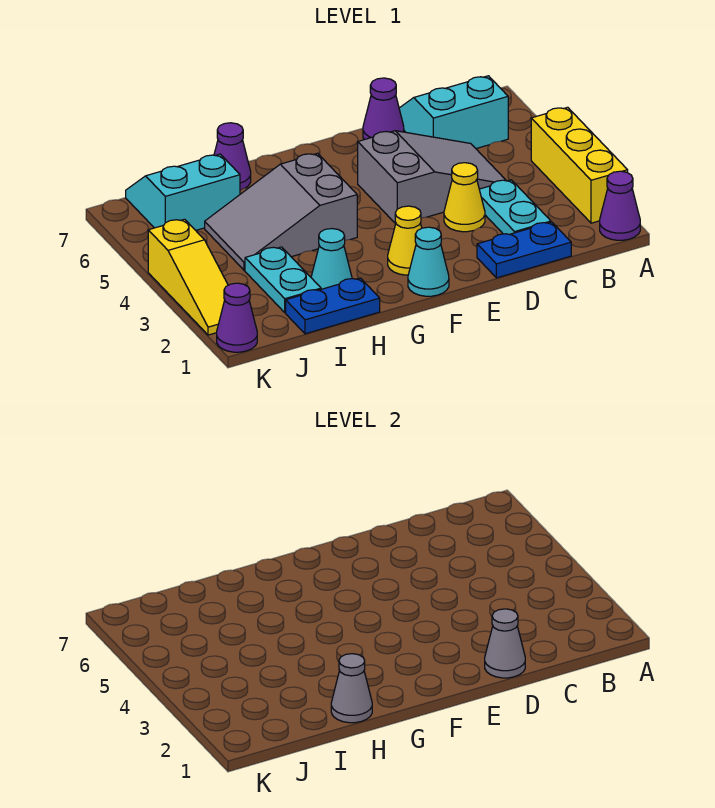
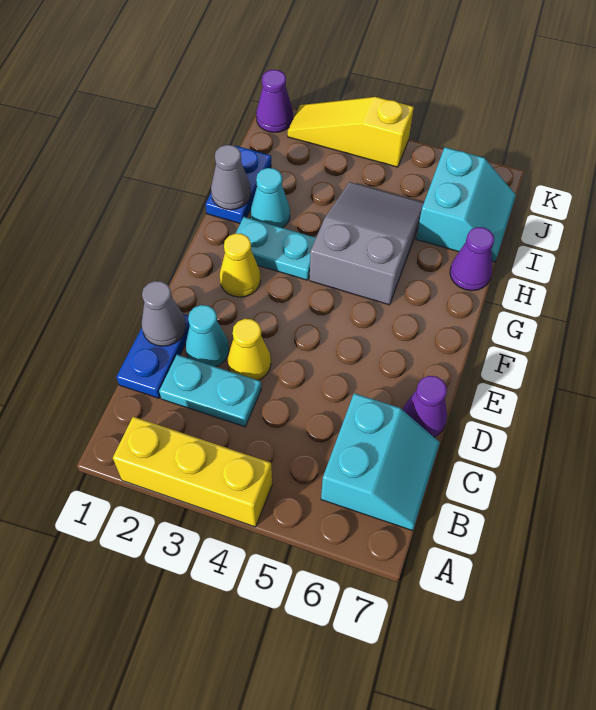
purple cone A1 level 1 -> none
grey slope C4:E5 level 1 top E -> none
cyan cone F1 level 1 -> cyan cone D2 level 1
cyan plate I2:I3 level 1 -> cyan plate G2:G3 level 1

